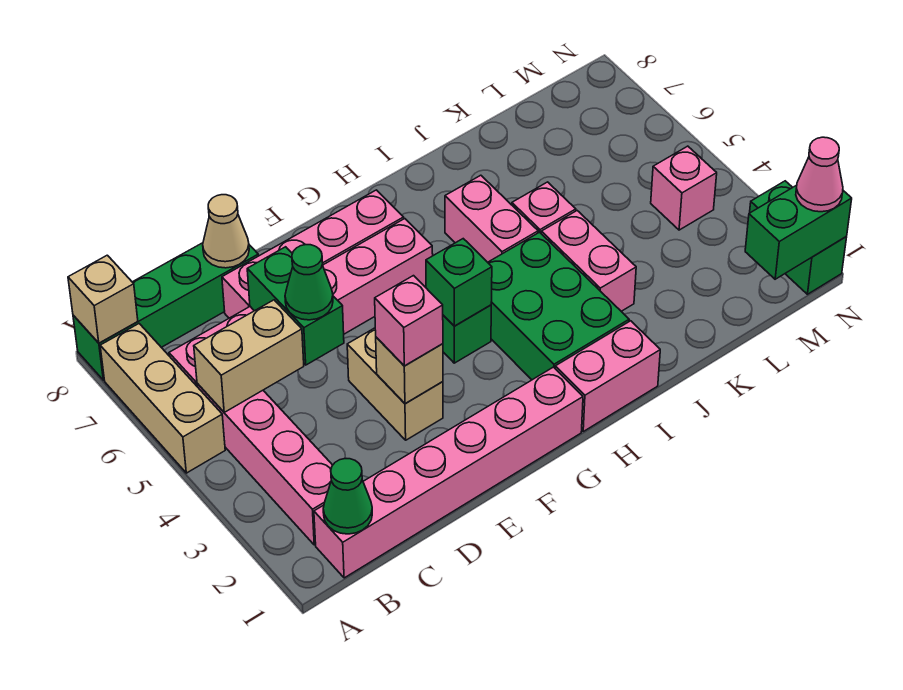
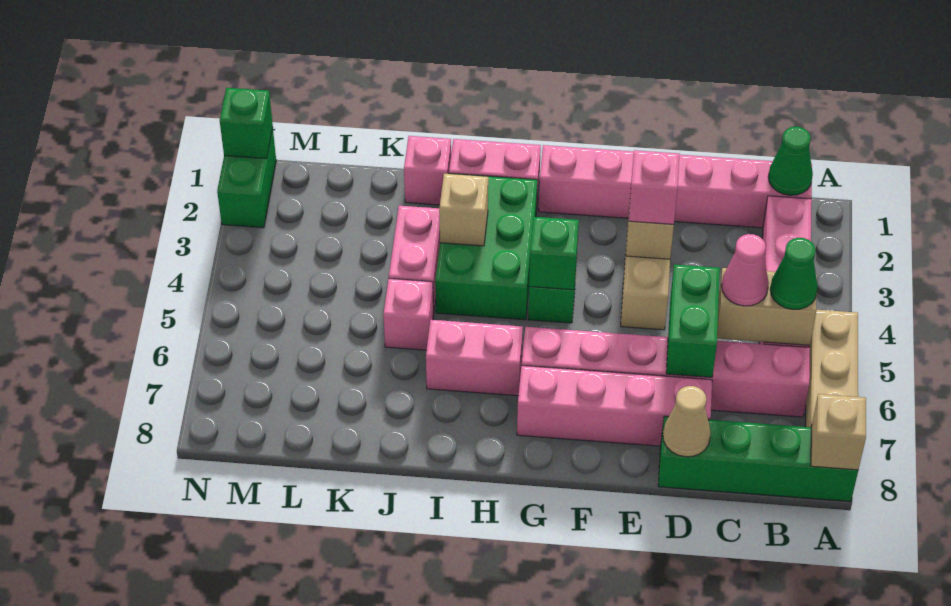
green cone D5 level 3 -> green cone B5 level 3
none -> tan brick I3 level 2
pink brick I5:I6 level 1 -> pink brick H6:I6 level 1
green brick M1:N1 level 2 -> green brick N1 level 2
pink brick M4 level 1 -> pink brick J1 level 1
pink cone N1 level 3 -> pink cone C5 level 3

